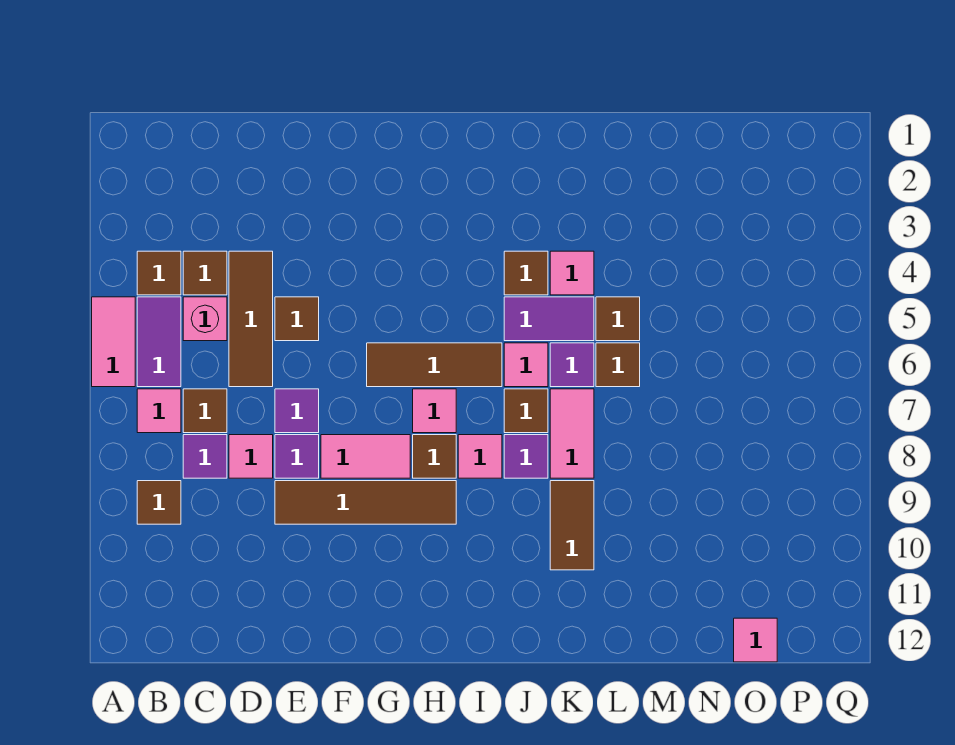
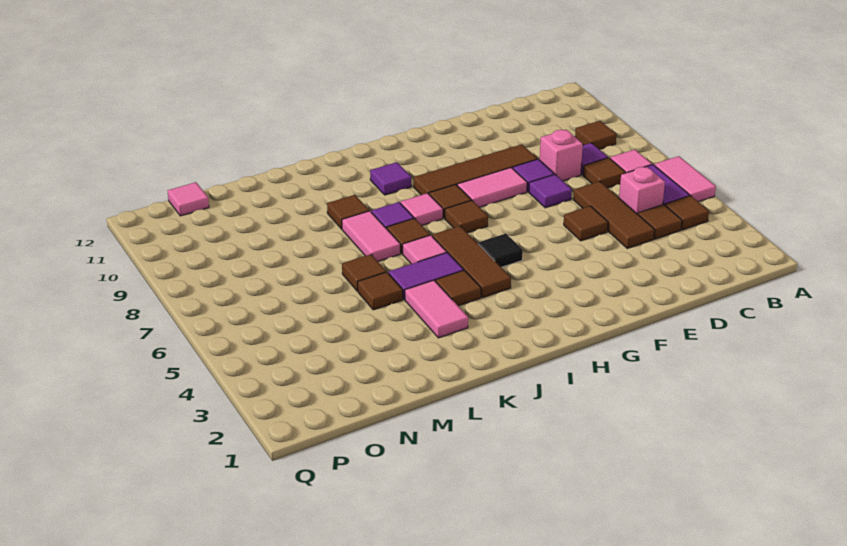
pink tile D8 level 1 -> pink brick D8 level 1
brown tile G6:I6 level 1 -> brown tile I4:I6 level 1
none -> black tile H5 level 1
pink tile H7 level 1 -> brown tile H7 level 1
pink tile K4 level 1 -> pink tile K3:K4 level 1
purple tile K6 level 1 -> purple tile I10 level 1
brown tile K9:K10 level 1 -> brown tile K9 level 1

